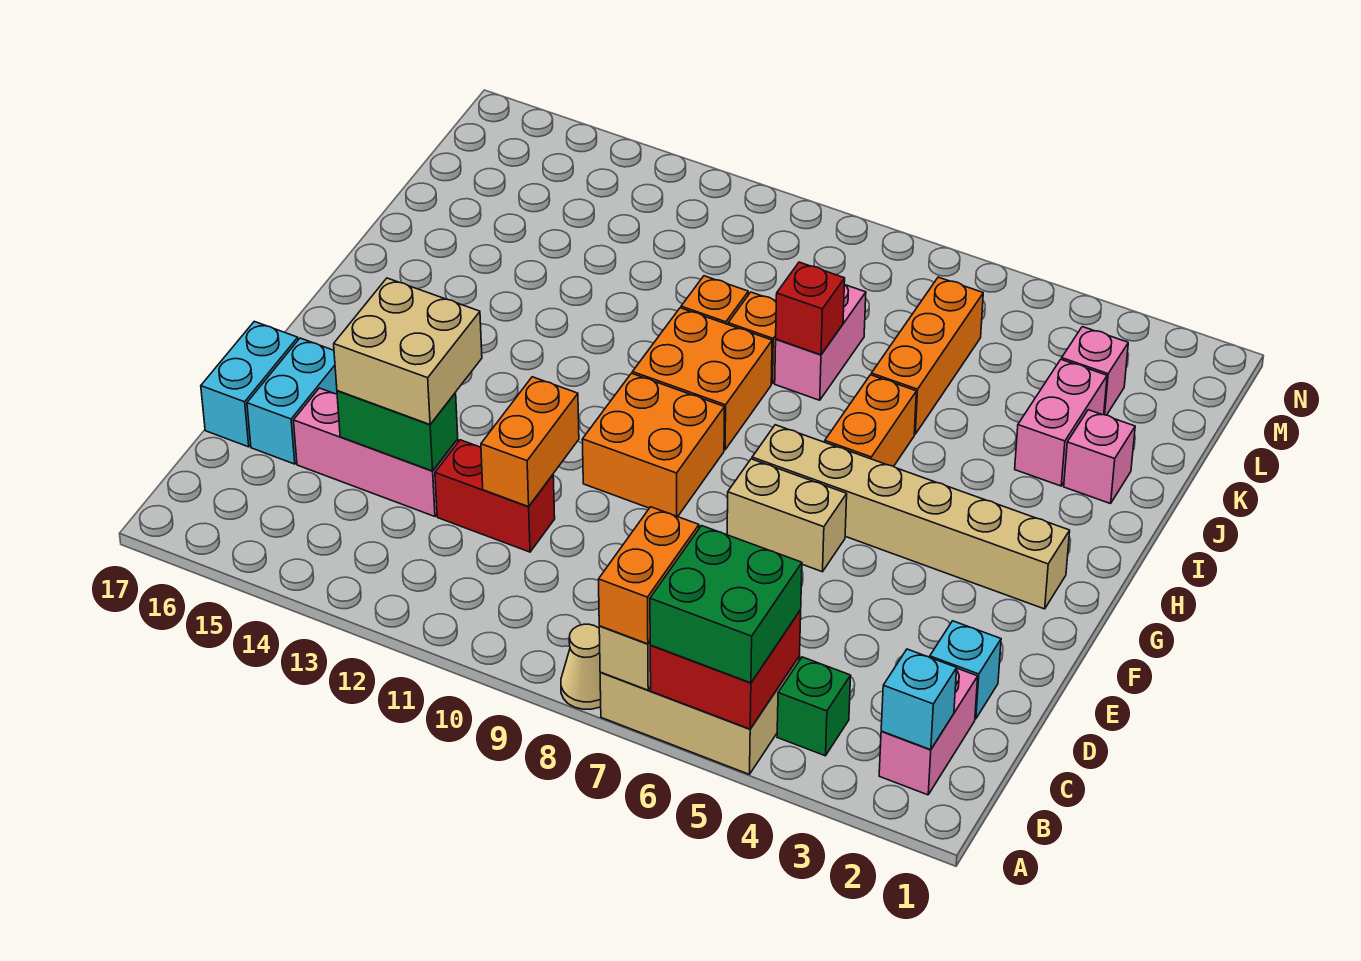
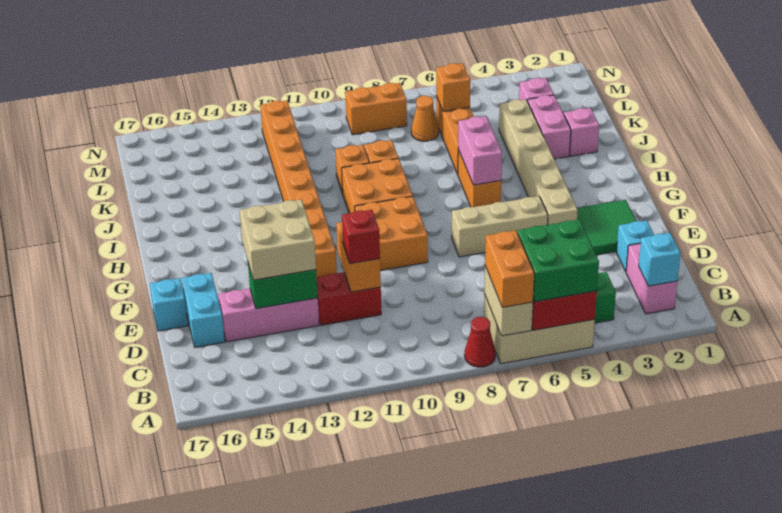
tan cone A8 level 1 -> red cone A8 level 1
cyan brick D17:E17 level 1 -> cyan brick E17 level 1
none -> green tile E2:F3 level 1
tan brick F6:F7 level 1 -> tan brick F5:F7 level 1
none -> orange brick F12:M12 level 1
tan brick G2:G7 level 1 -> tan brick F4:K4 level 1
pink brick J8:K8 level 1 -> pink brick H6:I6 level 2
red brick J8 level 2 -> red brick D11 level 3
none -> orange brick L6 level 2
none -> orange cone L7 level 1
none -> orange brick M8:M9 level 1

